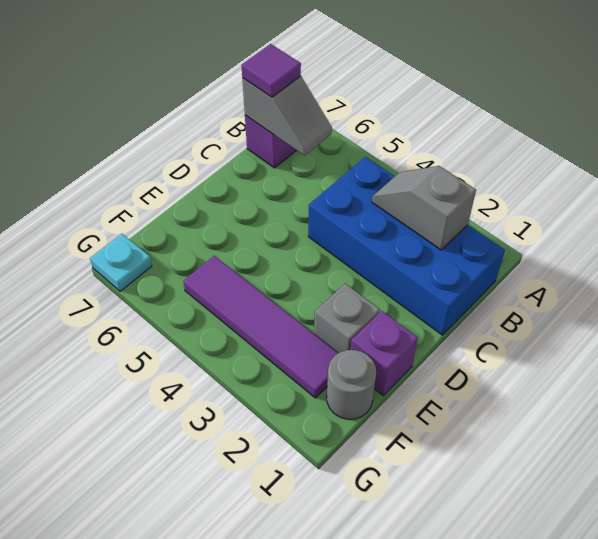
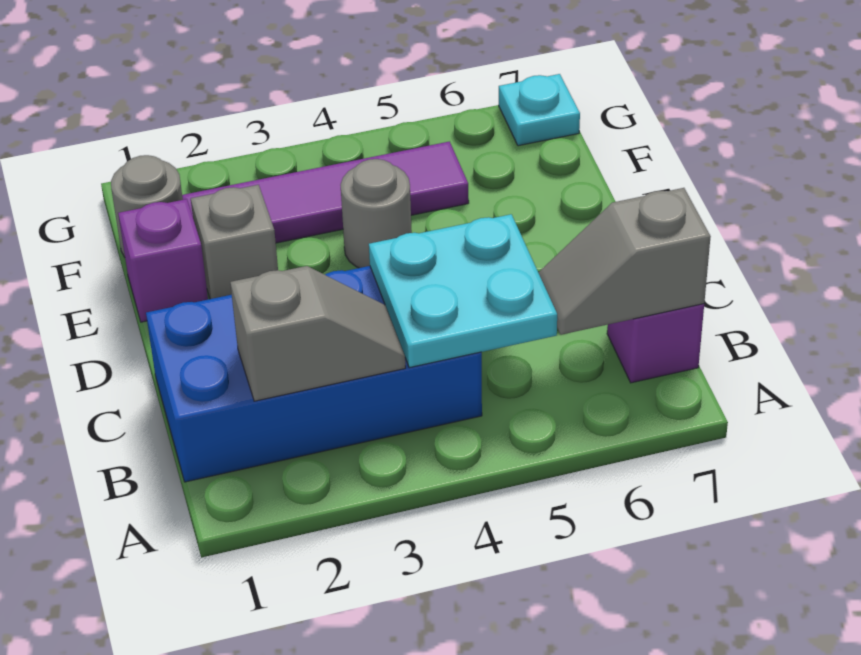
none -> cyan plate B4:C5 level 2
purple tile B7 level 3 -> none
none -> grey round brick E4 level 1

